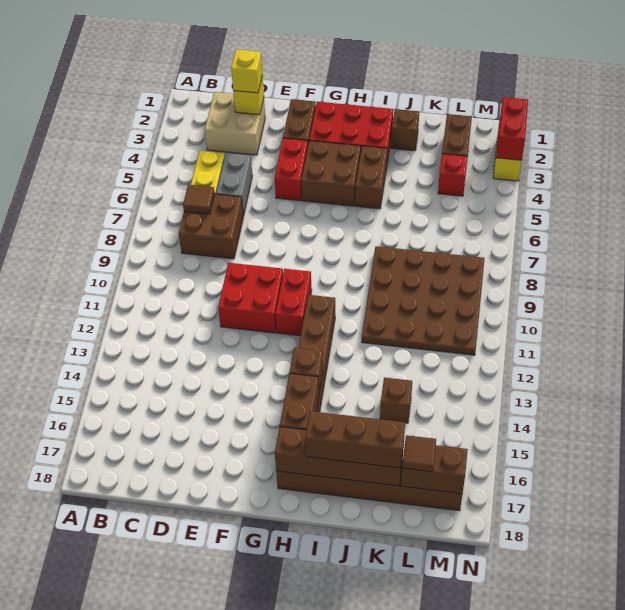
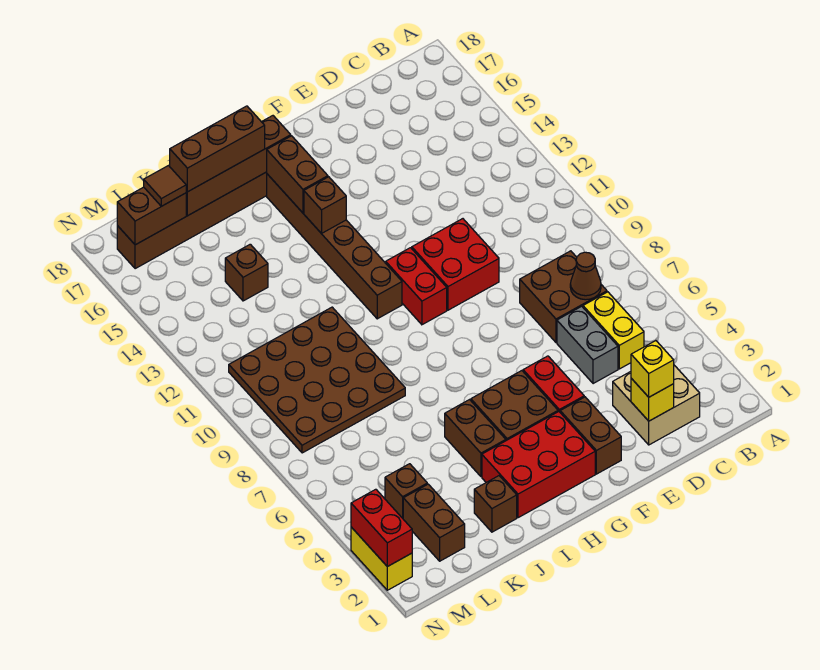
brown tile C7 level 2 -> brown cone C7 level 2
red brick L4 level 1 -> brown brick L4 level 1

